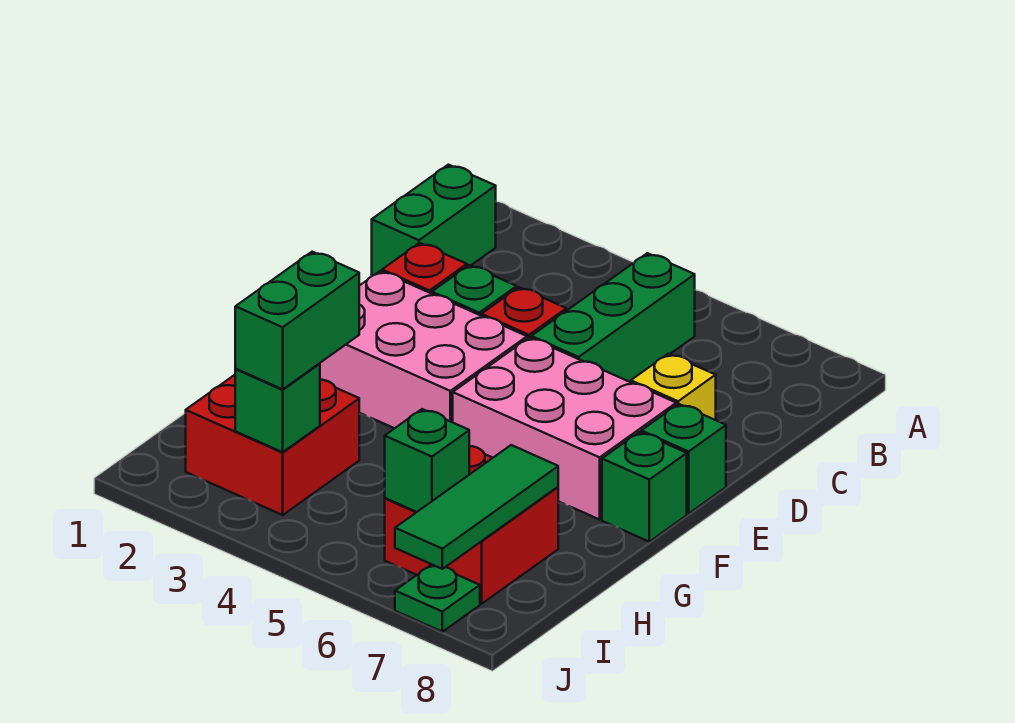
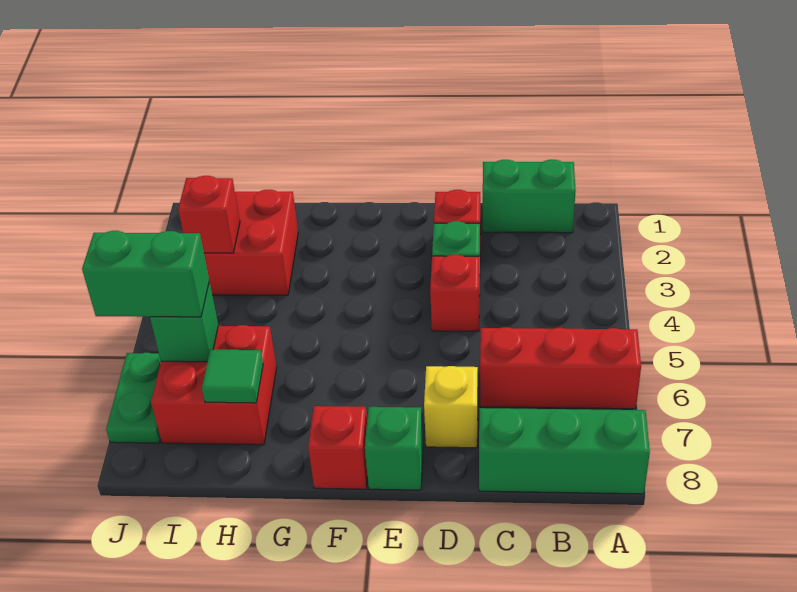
none -> red brick A6:C6 level 1
green brick B5:D5 level 1 -> green brick A8:C8 level 1
pink brick E2:F4 level 1 -> none
pink brick E5:F7 level 1 -> none
green brick F8 level 1 -> red brick F8 level 1
green brick H3:I3 level 3 -> green brick I6:J6 level 3
green tile H7:J7 level 2 -> green tile H7 level 2
green brick I3 level 2 -> red brick I3 level 2
green plate J7 level 1 -> green plate J6:J7 level 1

